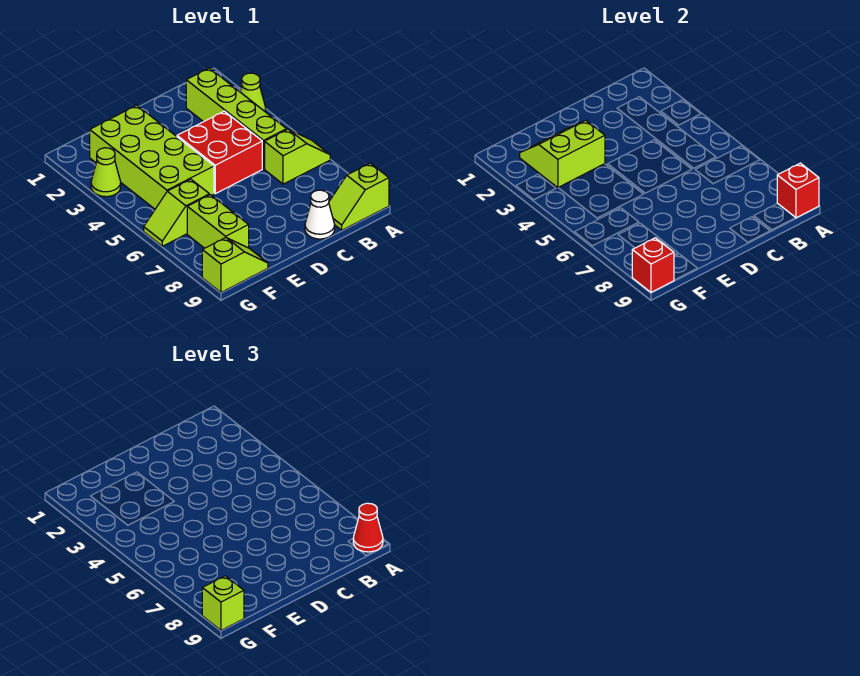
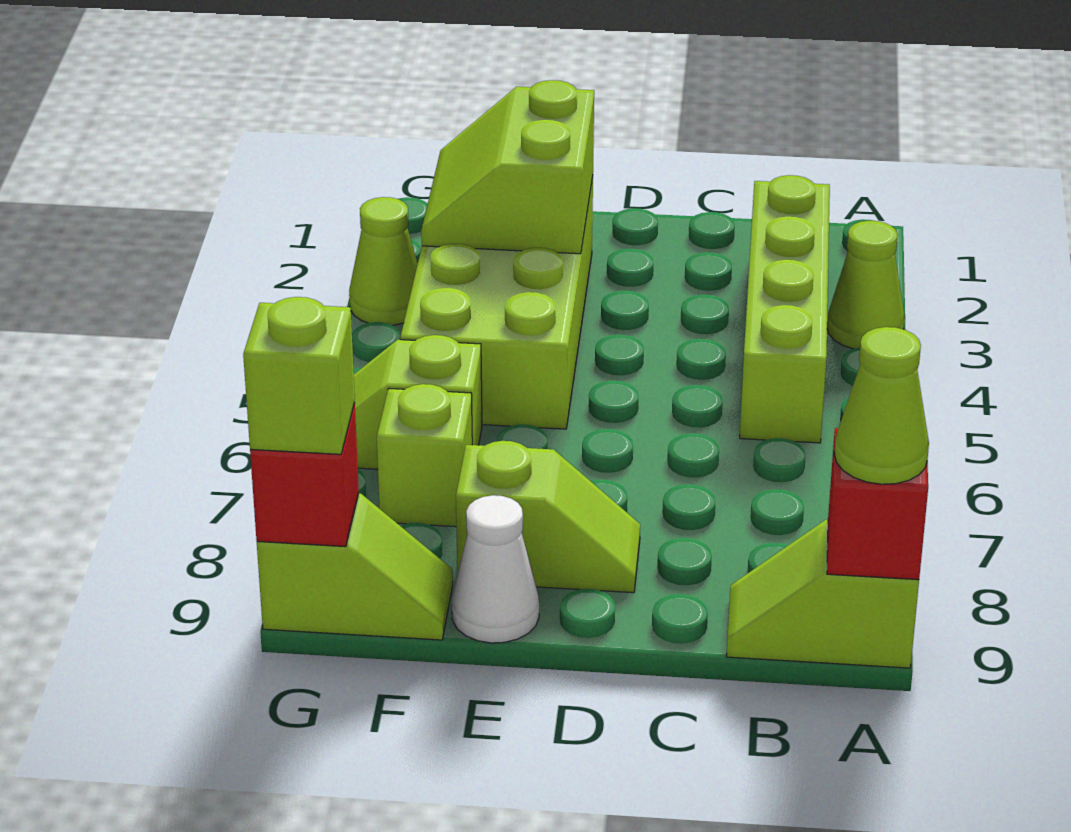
lime slope A6:B6 level 1 top B -> lime slope D8:E8 level 1 top E
red cone A9 level 3 -> lime cone A9 level 3
red brick C4:D5 level 1 -> none
white cone C9 level 1 -> white cone E9 level 1
lime slope E2:F3 level 2 top 3 -> lime slope E2:F3 level 2 top E
lime brick F7:F8 level 1 -> lime brick F7 level 1

